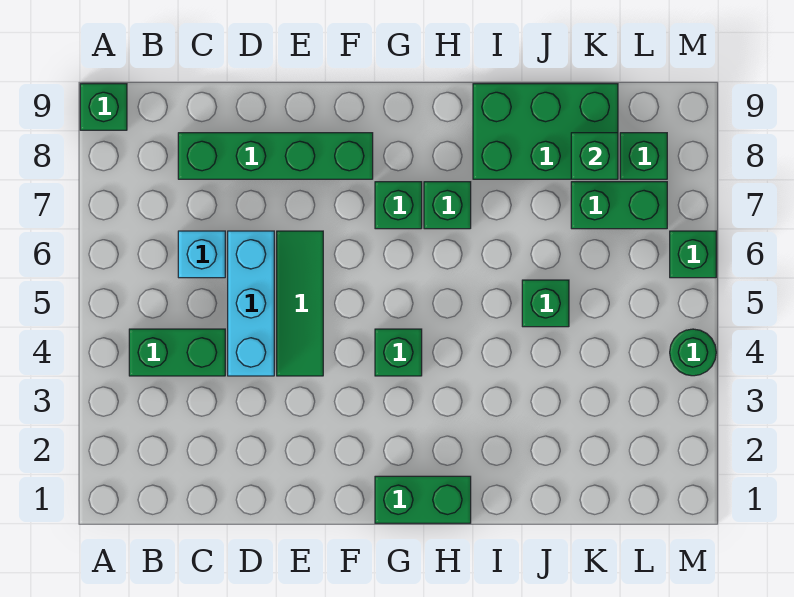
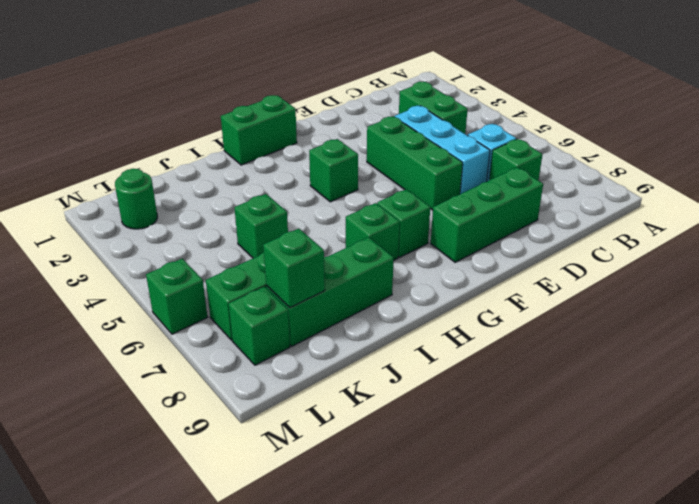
green brick A9 level 1 -> green brick C7 level 1
green brick B4:C4 level 1 -> green brick C3:C4 level 1
green brick C8:F8 level 1 -> green brick D8:F8 level 1
green tile E4:E6 level 1 -> green brick E4:E6 level 1
green brick I8:K9 level 1 -> green brick I8:K8 level 1
green round brick M4 level 1 -> green round brick L2 level 1

